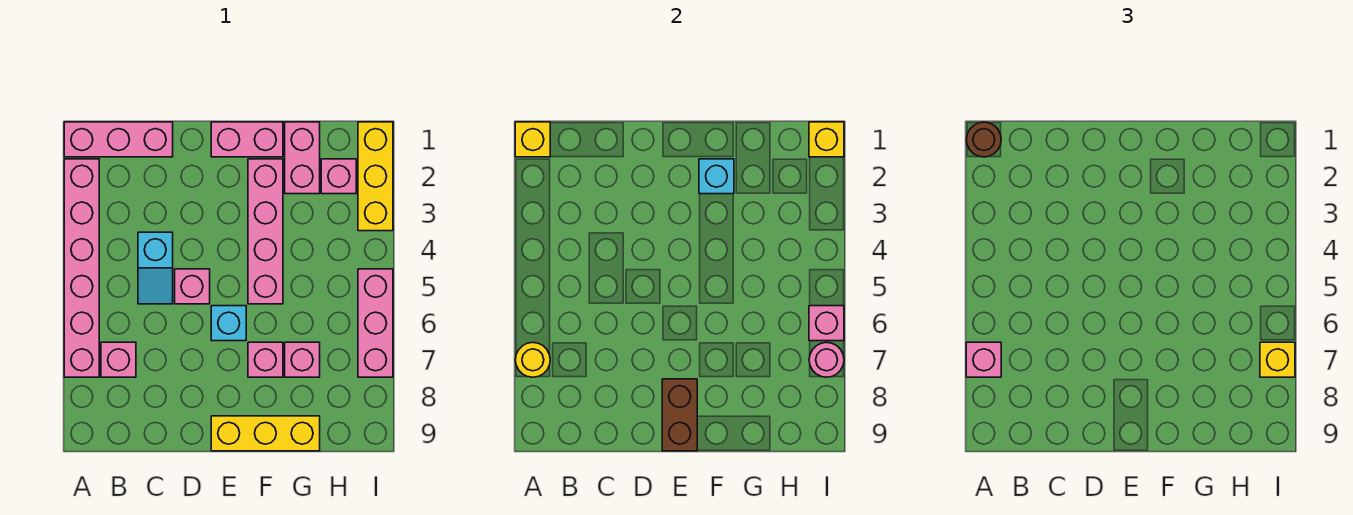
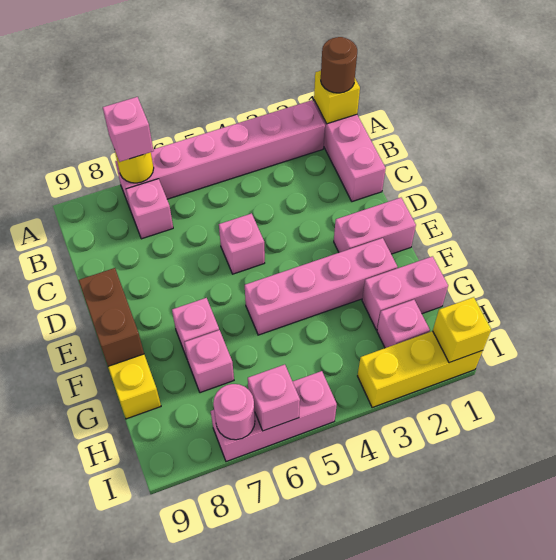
cyan slope C4:C5 level 1 top 4 -> none
pink brick E1:F1 level 1 -> pink brick E1:E2 level 1
cyan brick E6 level 1 -> none
brown brick E8:E9 level 2 -> brown brick E9:F9 level 2
cyan brick F2 level 2 -> none
yellow brick I7 level 3 -> none

